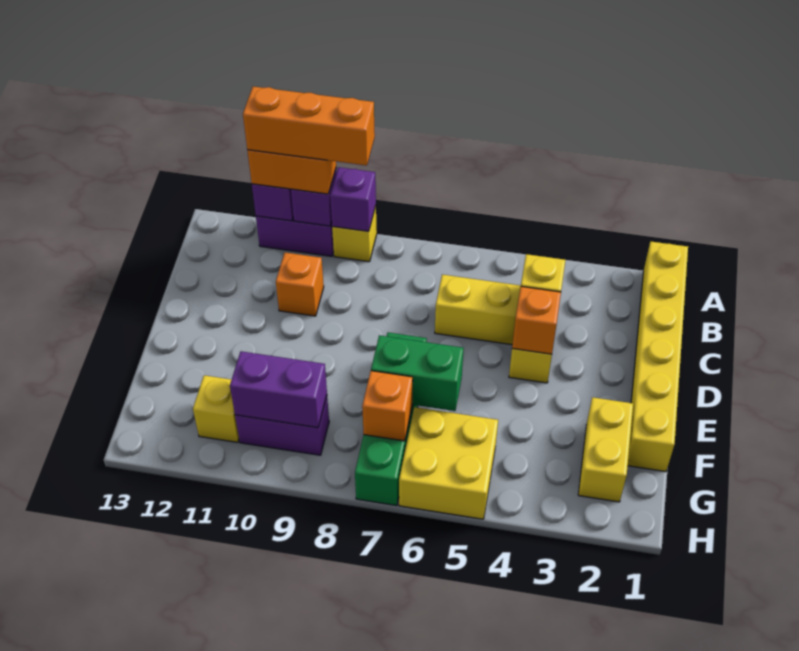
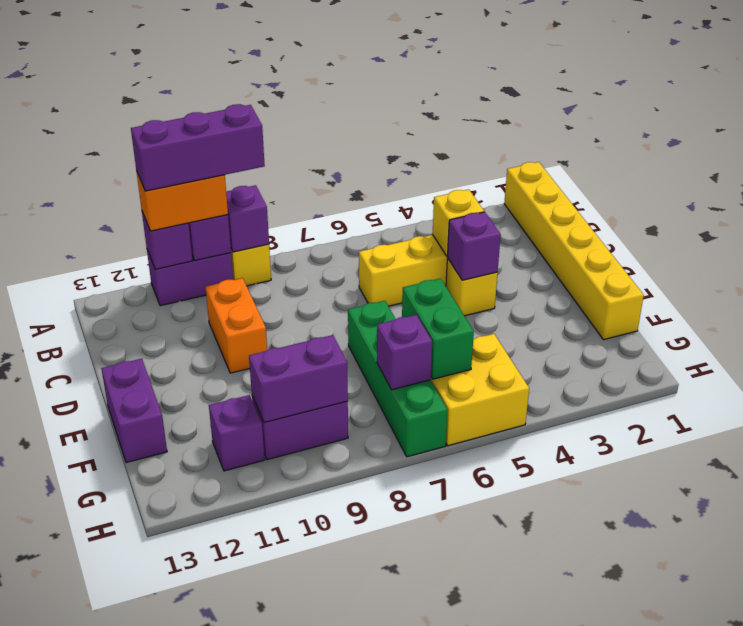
orange brick A9:A11 level 4 -> purple brick A9:A11 level 4
orange brick C10 level 1 -> orange brick C10:D10 level 1
orange brick D4 level 2 -> purple brick D4 level 2
none -> purple brick E13:F13 level 1
yellow brick F2:G2 level 1 -> none
green brick F6:F7 level 2 -> green brick F6:G6 level 2
orange brick G7 level 2 -> purple brick G7 level 2
yellow brick G11 level 1 -> purple brick G11 level 1

